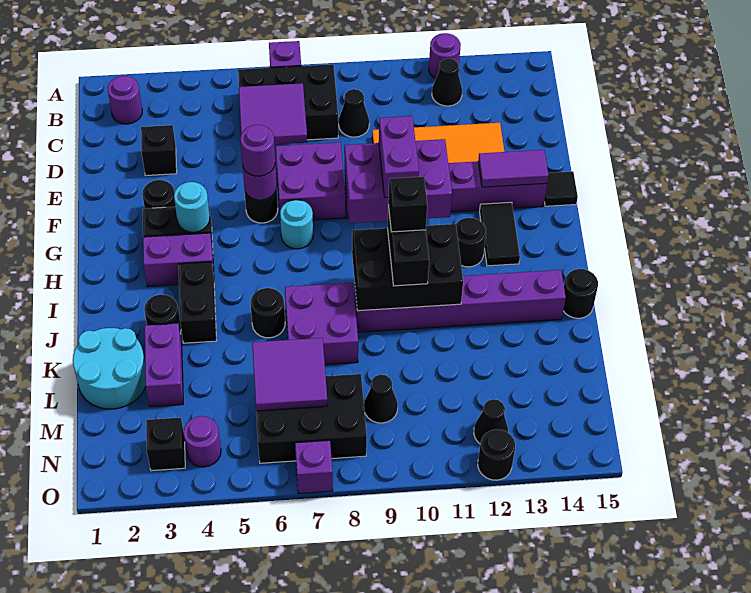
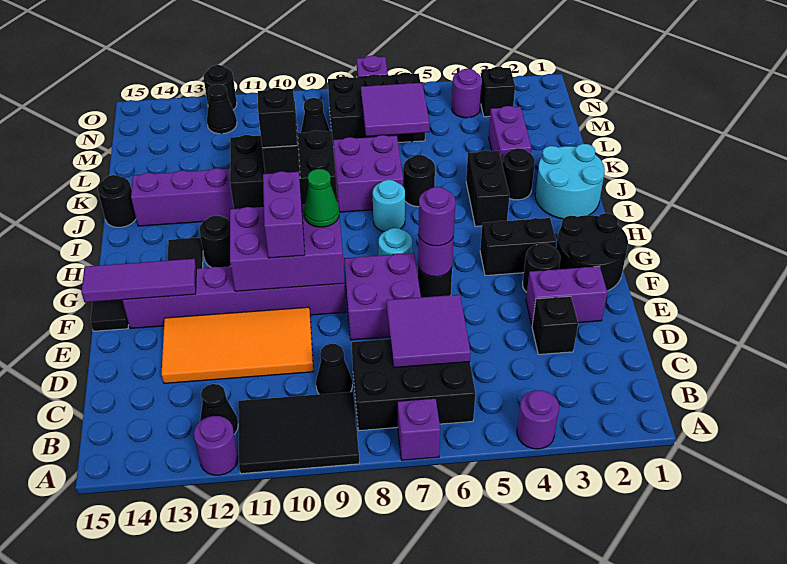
none -> black tile A9:B11 level 1
purple round brick B2 level 1 -> purple round brick A4 level 1
none -> black round brick F1:G2 level 1
purple tile F13:F14 level 2 -> purple tile F13:F15 level 2
cyan round brick G4 level 2 -> cyan round brick I7 level 1
none -> green cone G9 level 3
purple brick H3:H4 level 1 -> purple brick E2:E3 level 1
cyan round brick K1:L2 level 1 -> cyan round brick I1:J2 level 1

